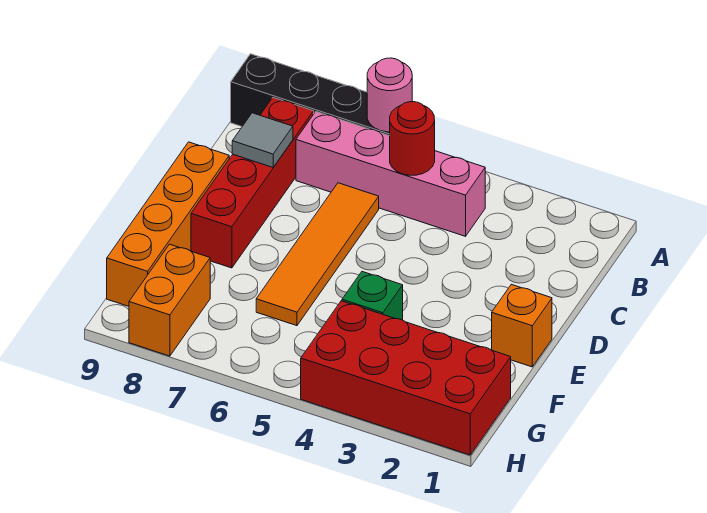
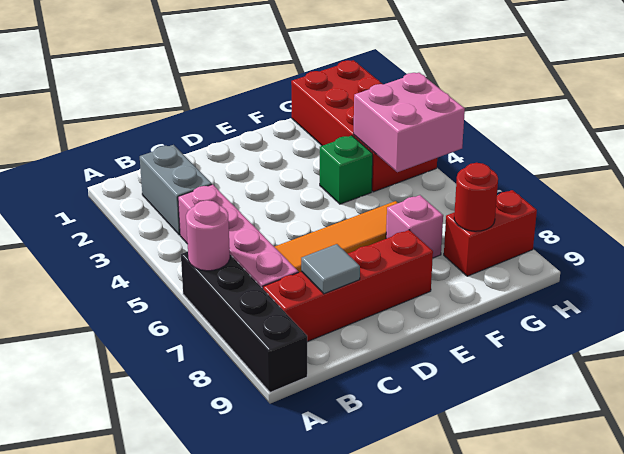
none -> grey brick B2:B3 level 1
red round brick B5 level 2 -> red round brick G8 level 2
orange brick D9:G9 level 1 -> none
orange brick E1 level 1 -> none
none -> pink brick F7 level 1
none -> pink brick G4:H5 level 2
orange brick G8:H8 level 1 -> red brick G8:H8 level 1

